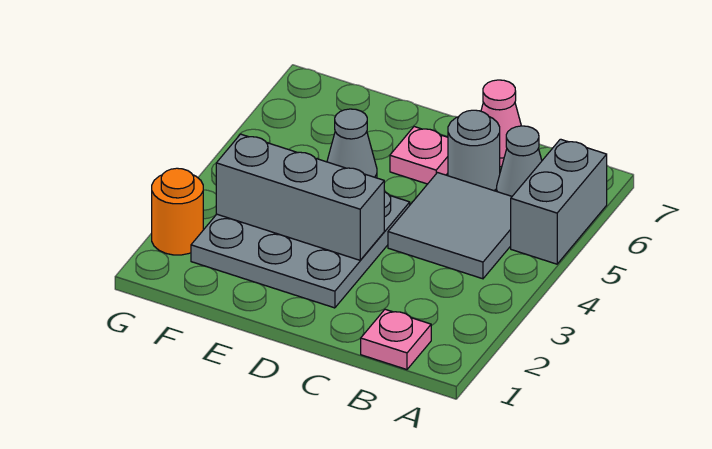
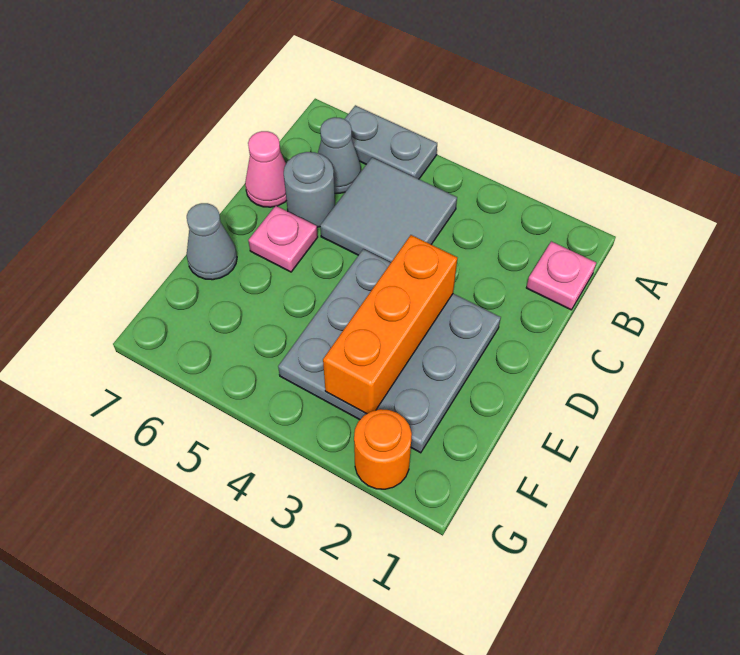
grey brick A5:A6 level 1 -> grey plate A5:A6 level 1
grey brick D3:F3 level 2 -> orange brick D3:F3 level 2
grey cone E5 level 1 -> grey cone E7 level 1

